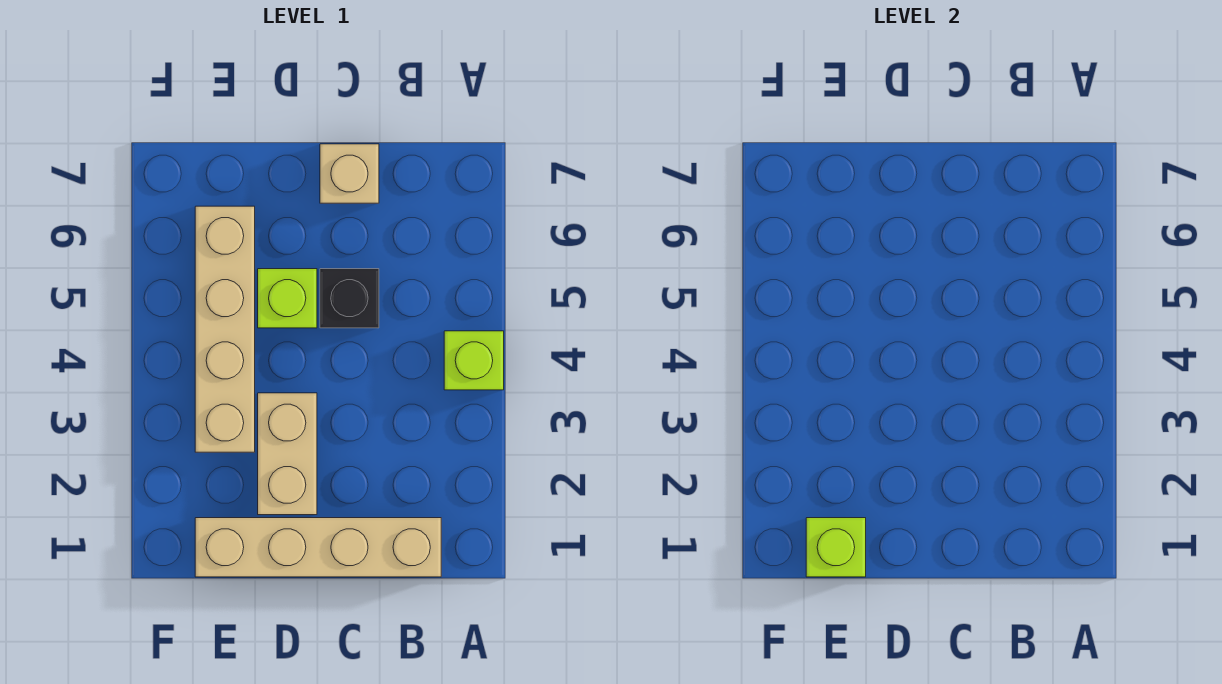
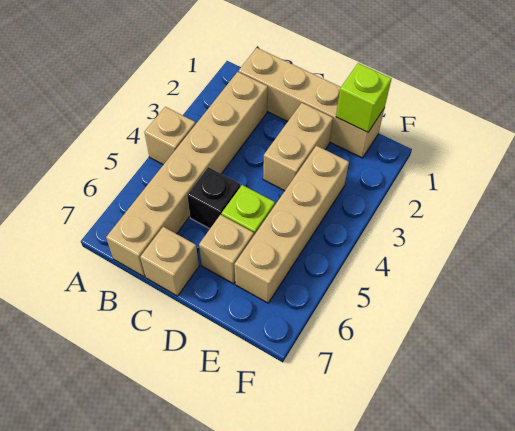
lime brick A4 level 1 -> tan brick A4 level 1
none -> tan brick B2:B7 level 1
none -> tan brick D6 level 1

